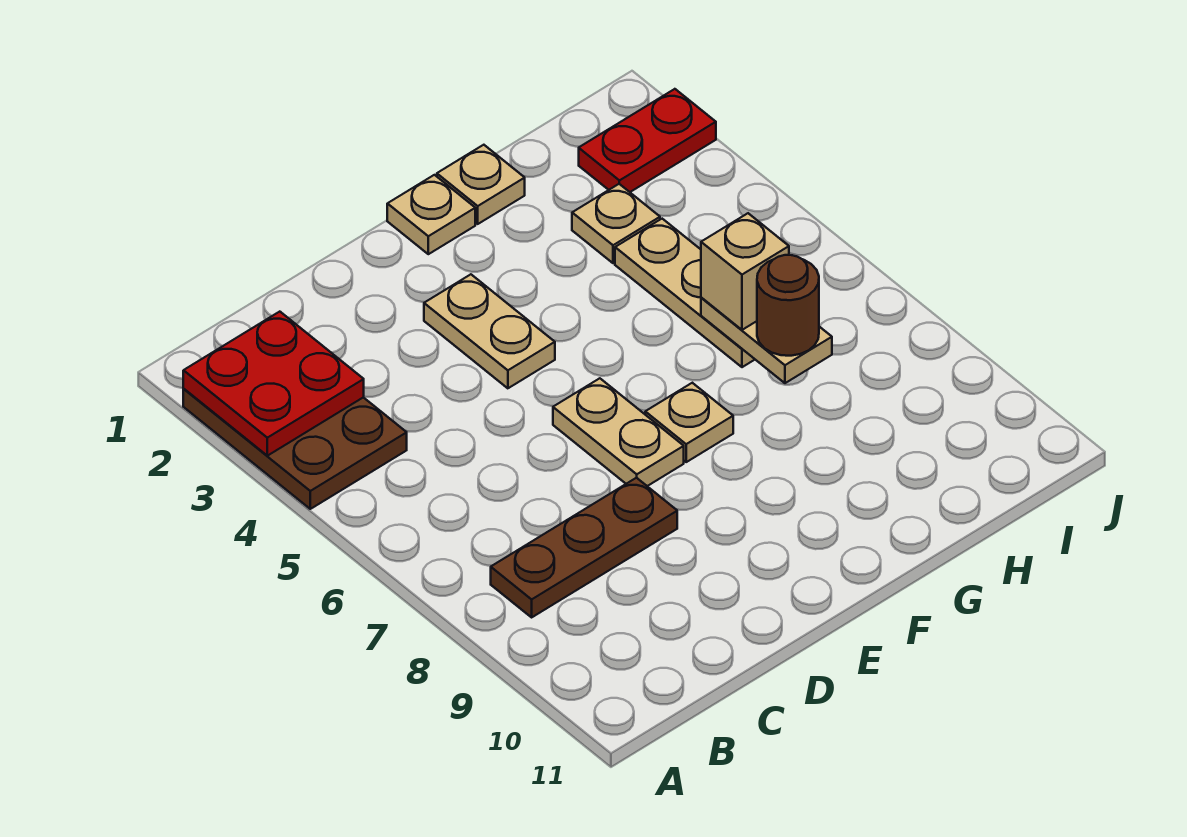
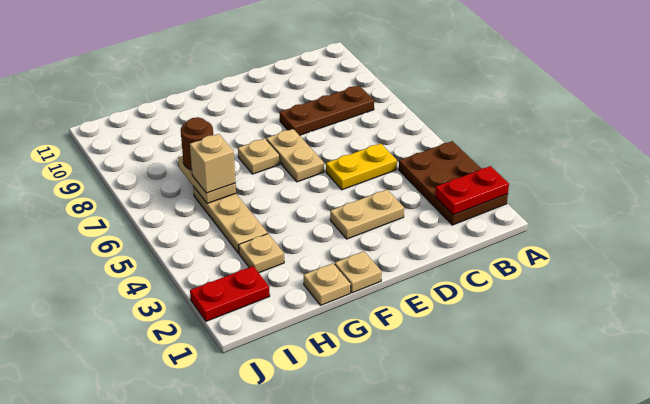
red plate A2:B3 level 2 -> red plate A2:B2 level 2
none -> yellow plate C5:D5 level 1
tan plate E3:E4 level 1 -> tan plate D3:E3 level 1

